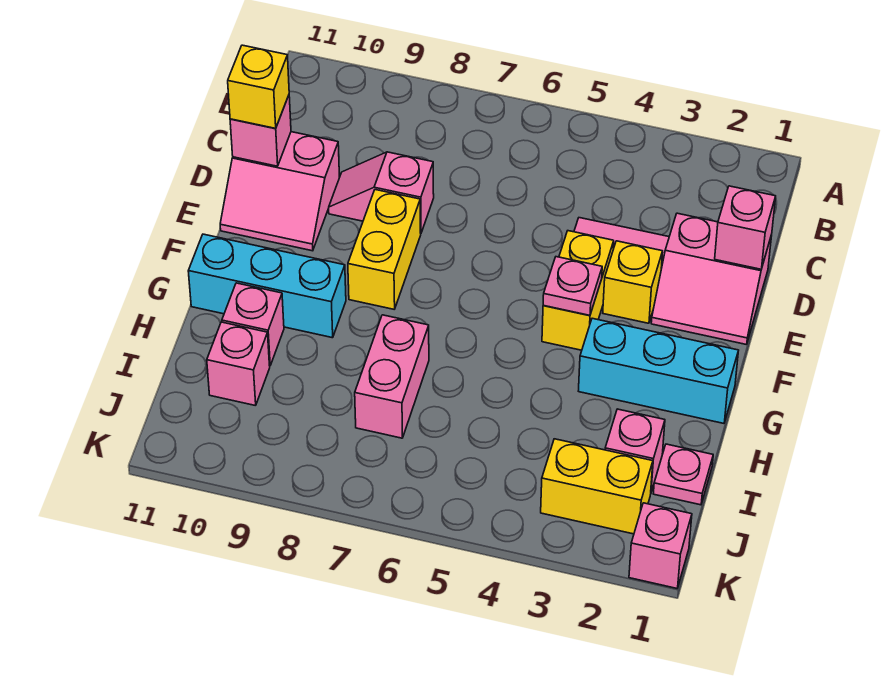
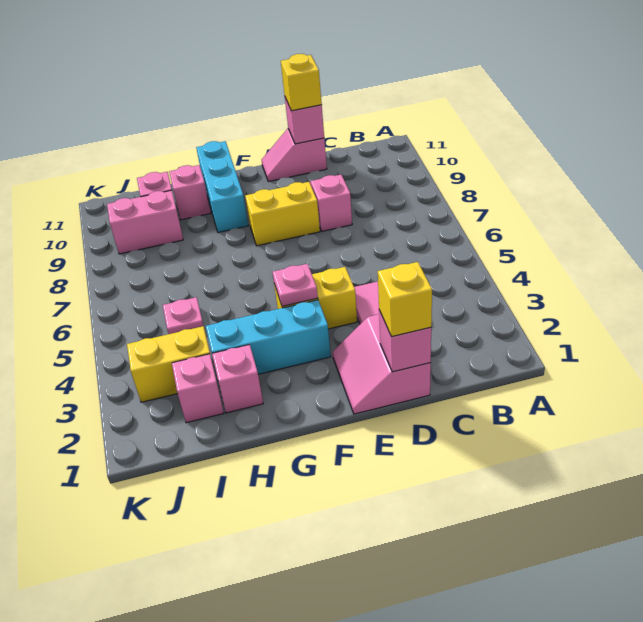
pink slope D10:E11 level 1 top D -> pink slope D11:E11 level 1 top D
yellow brick E3 level 1 -> yellow brick D1 level 3
cyan brick G1:G3 level 1 -> cyan brick F3:H3 level 1
pink brick H7:I7 level 1 -> pink brick I9:J9 level 1
pink plate I1 level 1 -> pink plate I5 level 1
yellow brick J2:J3 level 1 -> yellow brick I3:J3 level 1
pink brick K1 level 1 -> pink brick H2 level 1

